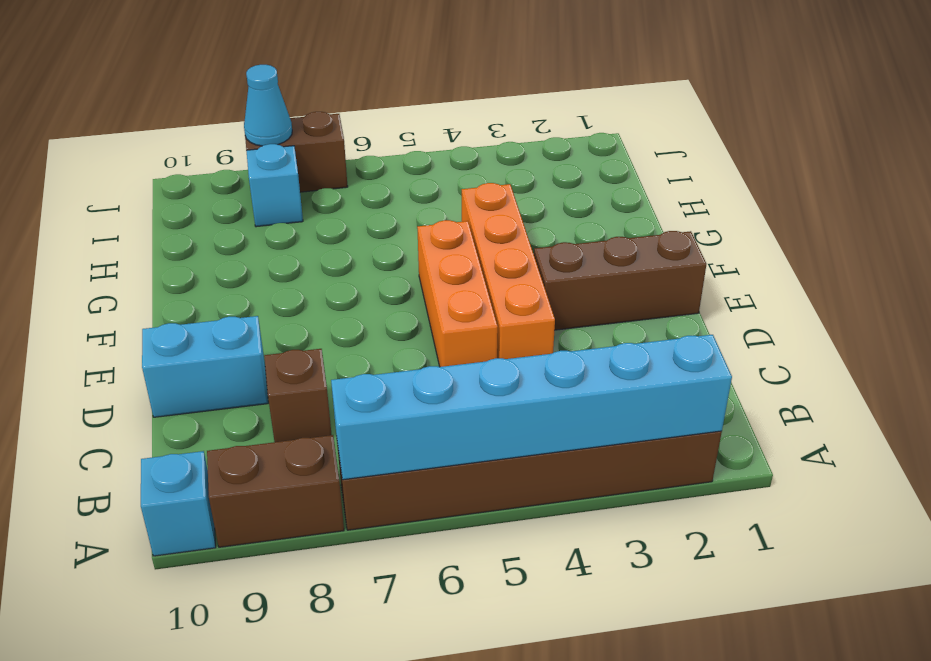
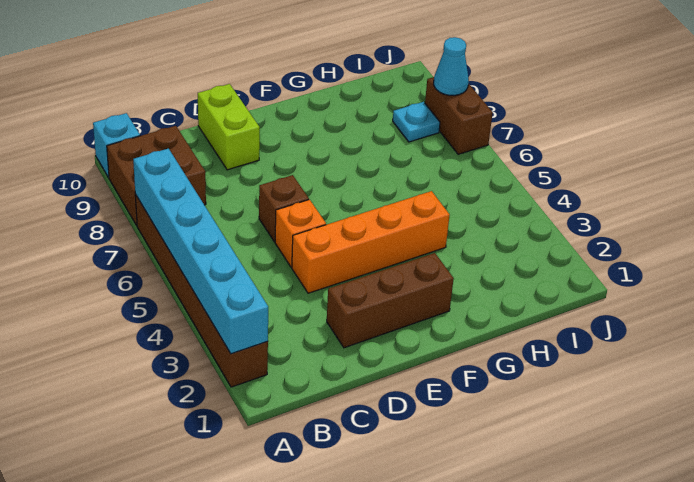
brown brick A8:A9 level 1 -> brown brick A8:B9 level 1
brown brick C8 level 1 -> brown brick D6 level 1
orange brick D5:F5 level 1 -> orange brick D5 level 1
cyan brick D9:D10 level 1 -> lime brick D9:D10 level 1
brown brick E1:E3 level 1 -> brown brick D2:F2 level 1
cyan brick I8 level 1 -> cyan plate I8 level 1

